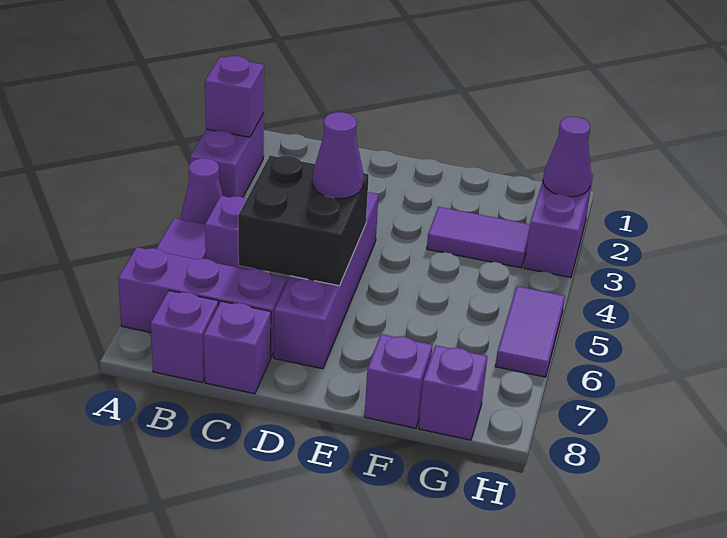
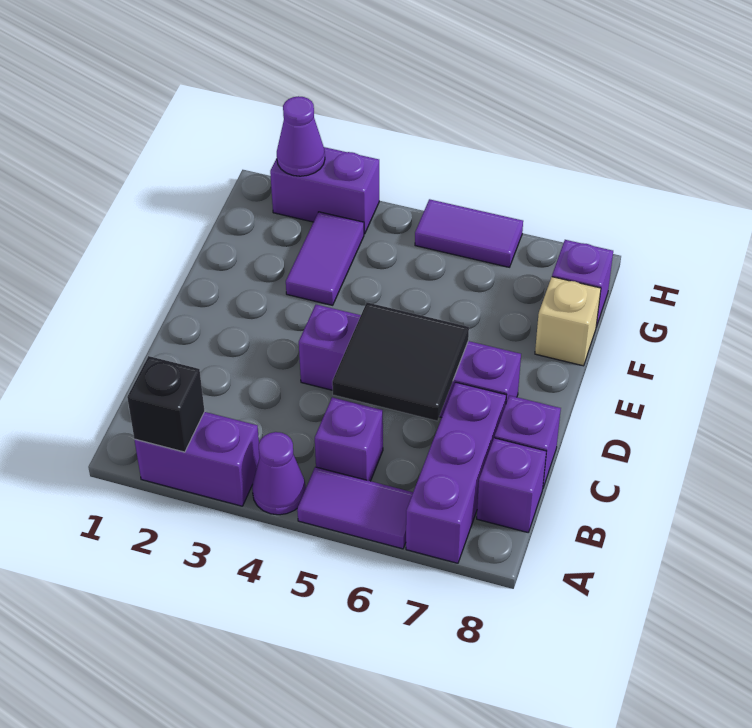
purple brick A2 level 2 -> black brick A2 level 2
black brick C5:D6 level 2 -> black tile C5:D6 level 2
purple cone D5 level 3 -> none
purple brick F8 level 1 -> tan brick F8 level 1

